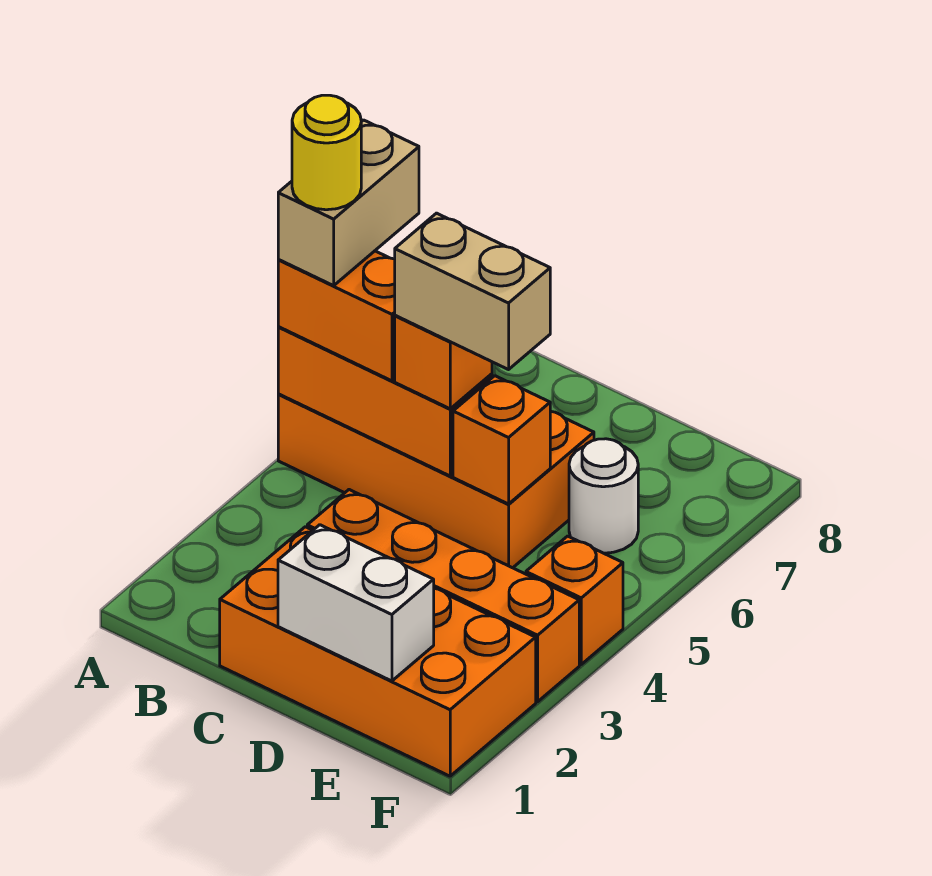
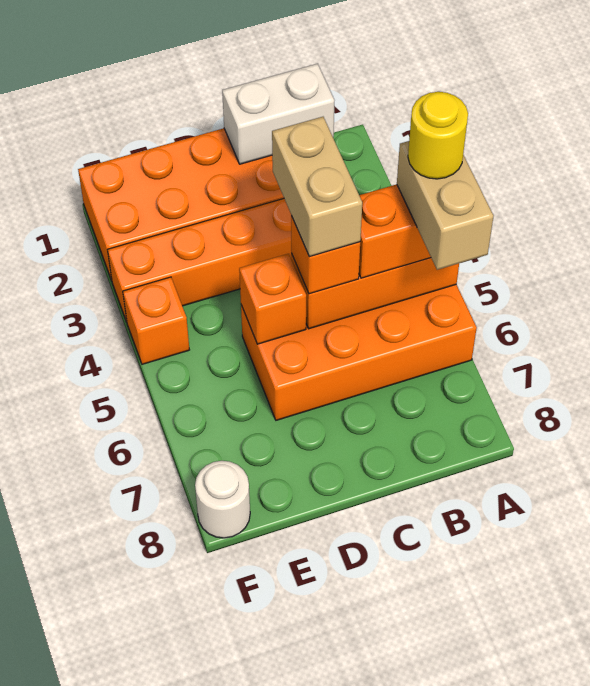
tan brick C5:D5 level 4 -> tan brick C4:C5 level 4
white brick D1:E1 level 2 -> white brick B1:C1 level 2
white round brick E6 level 1 -> white round brick F8 level 1

